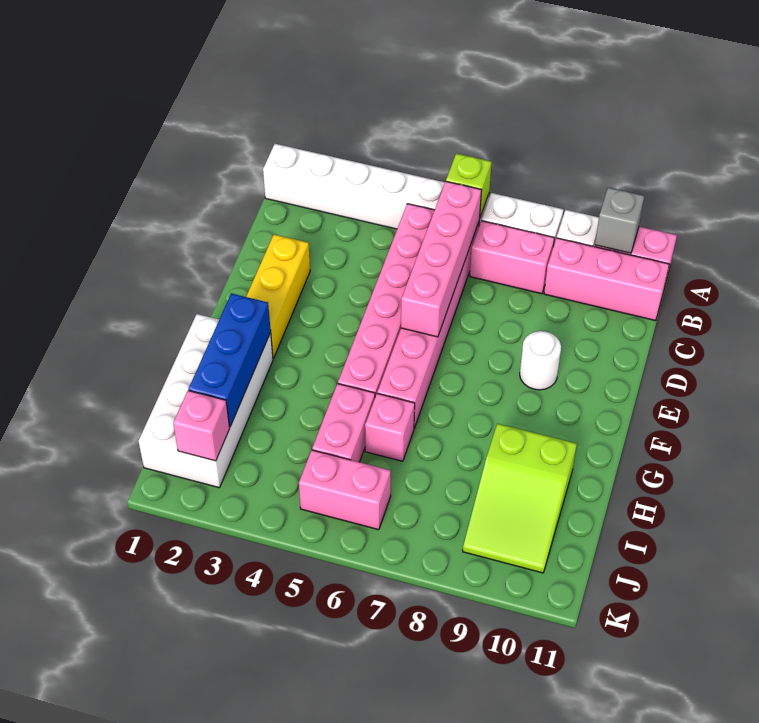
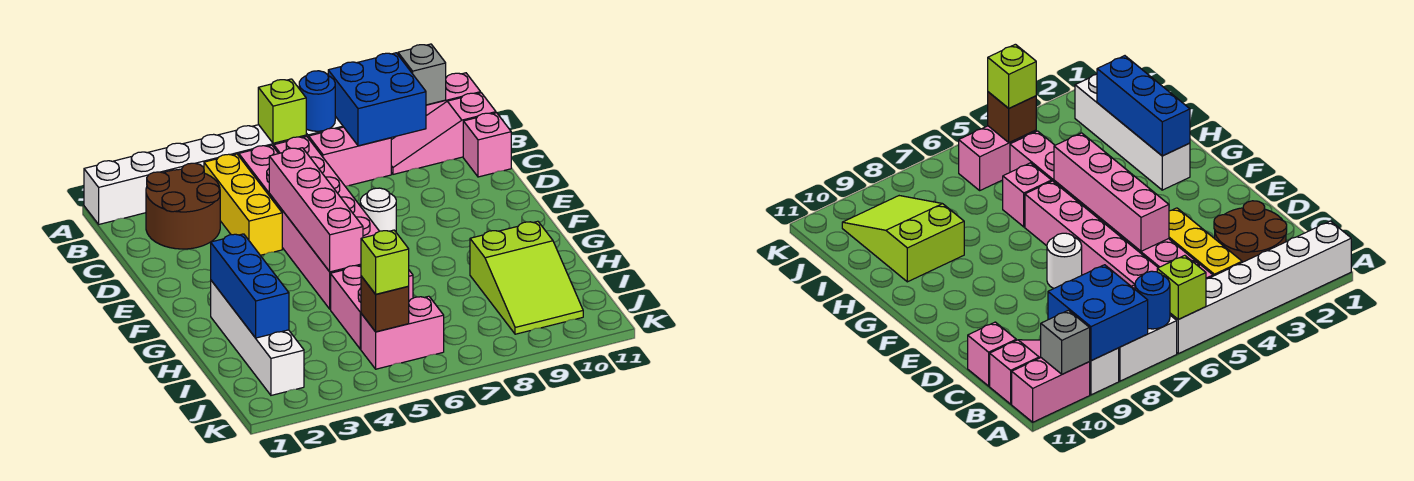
none -> blue round brick A7 level 2
none -> blue brick A8:B9 level 2
none -> brown round brick B2:C3 level 1
pink brick B6:E6 level 2 -> pink brick D5:G5 level 2
pink brick B9:B11 level 1 -> pink slope B9:B11 level 1 top 11
yellow brick D2:F2 level 1 -> yellow brick B4:D4 level 1
white round brick E9 level 1 -> white round brick E7 level 1
white brick G1:J2 level 1 -> white brick G2:J2 level 1
pink brick J2 level 2 -> pink brick C11 level 1
none -> brown brick J5 level 2
none -> lime brick J5 level 3

